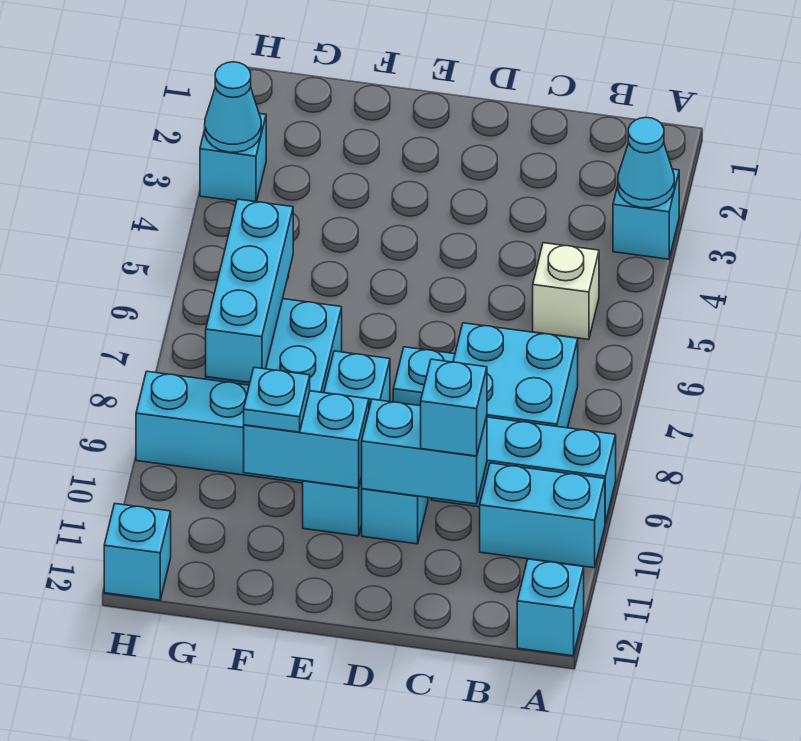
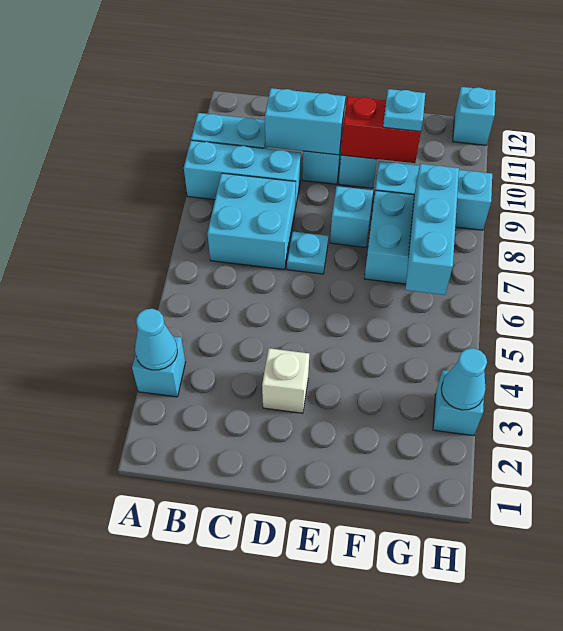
cyan brick A12 level 1 -> none
white brick B5 level 1 -> white brick D3 level 1
cyan brick C10 level 3 -> none
cyan brick E10:F10 level 2 -> red brick E10:F10 level 2

